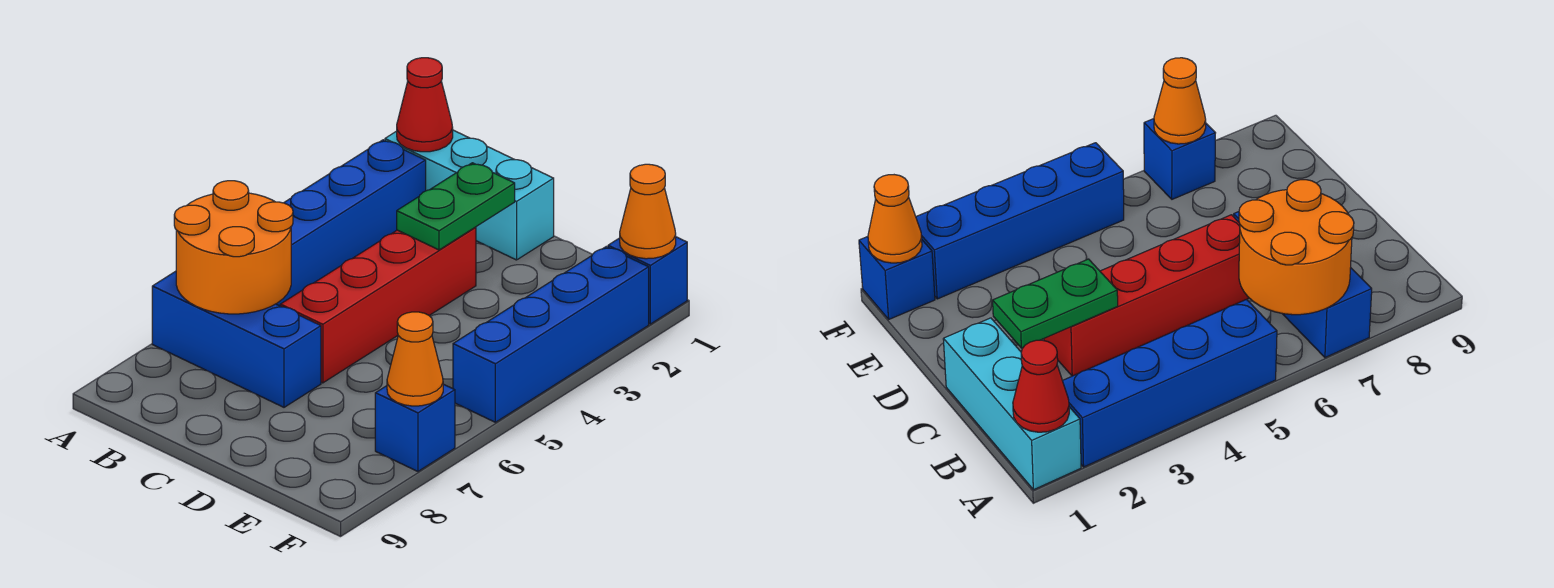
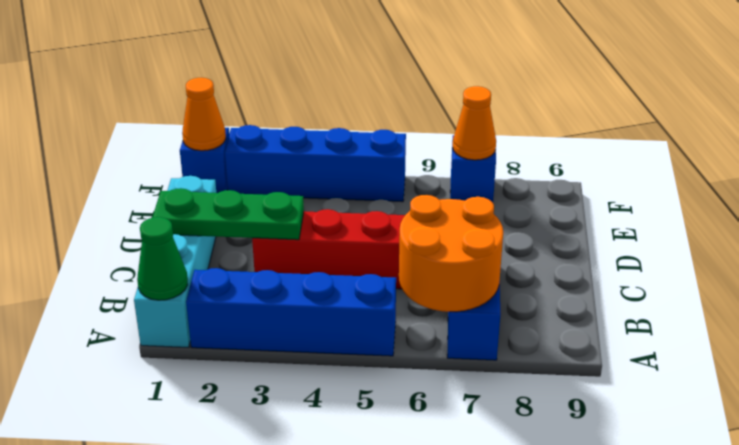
cyan brick A1:C1 level 1 -> cyan brick A1:D1 level 1
red cone A1 level 2 -> green cone A1 level 2
green plate C2:C3 level 2 -> green plate C1:C3 level 2

